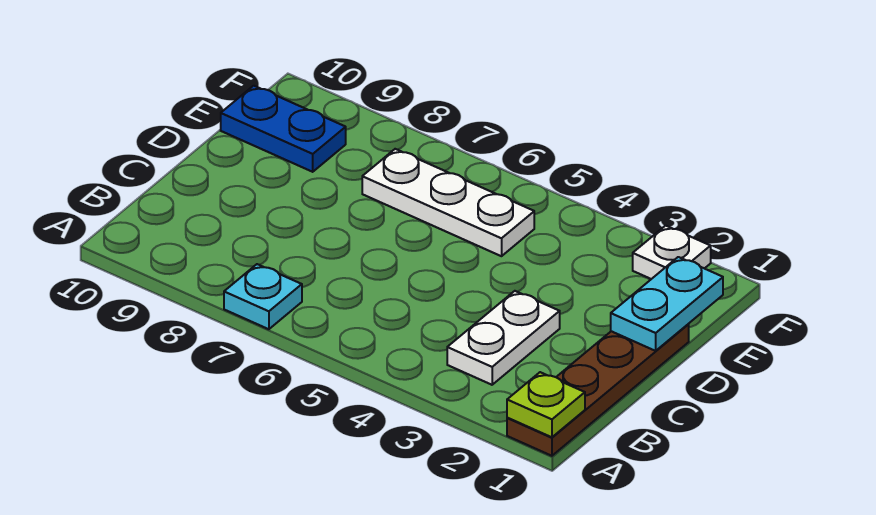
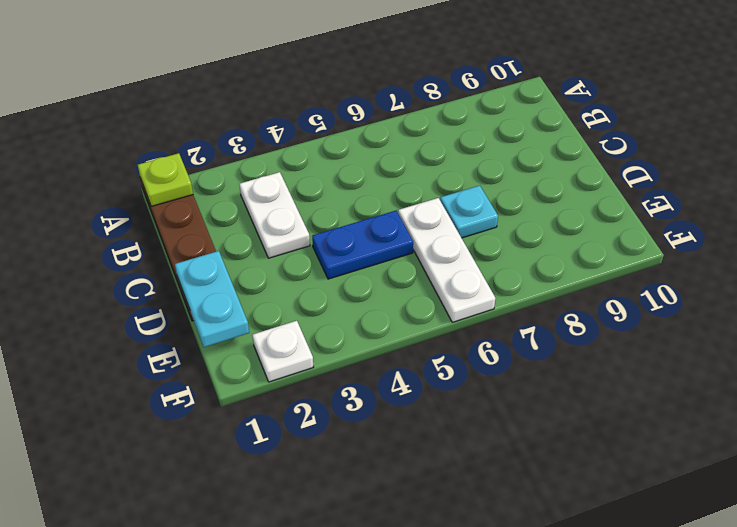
cyan plate A7 level 1 -> cyan plate D7 level 1
white plate E5:E7 level 1 -> white plate D6:F6 level 1
blue plate E9:E10 level 1 -> blue plate D4:D5 level 1

